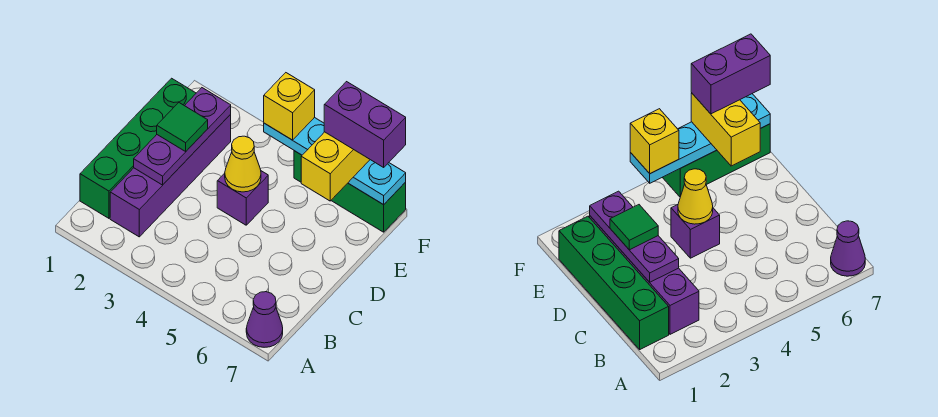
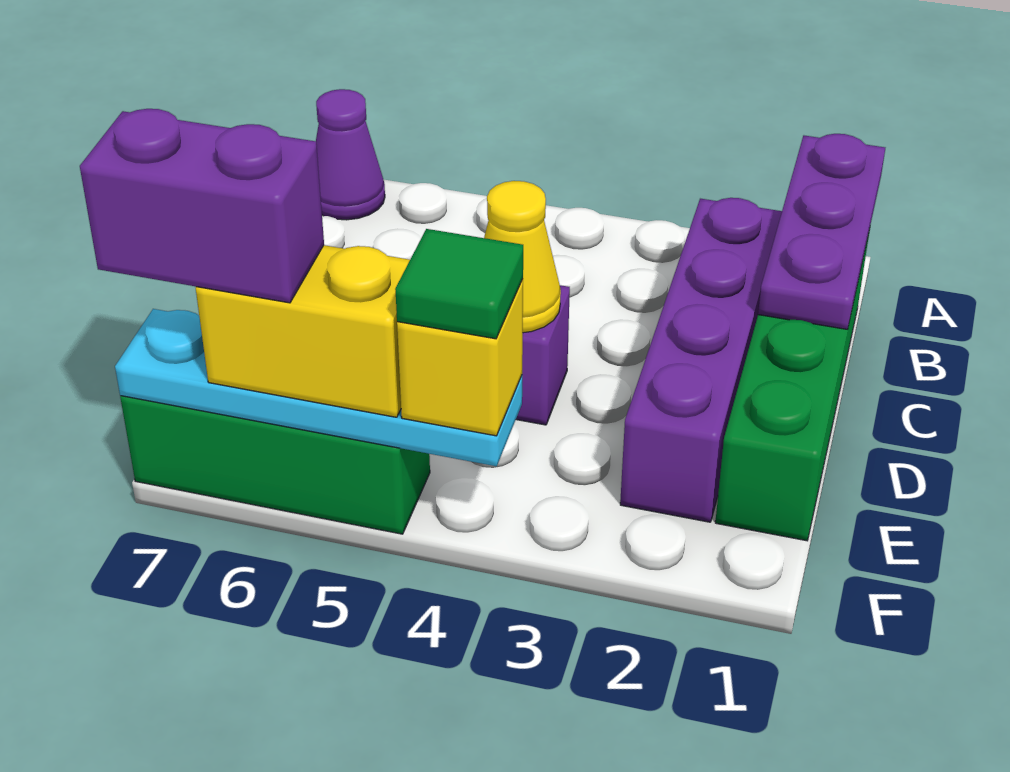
purple plate C2:E2 level 2 -> purple plate A1:C1 level 2
green tile D2 level 3 -> green tile F4 level 4
yellow brick E6:F6 level 3 -> yellow brick F5:F6 level 3

